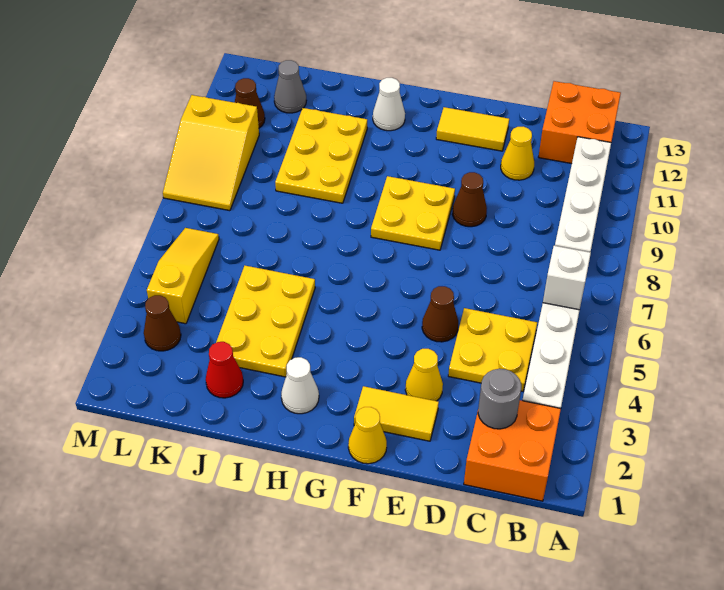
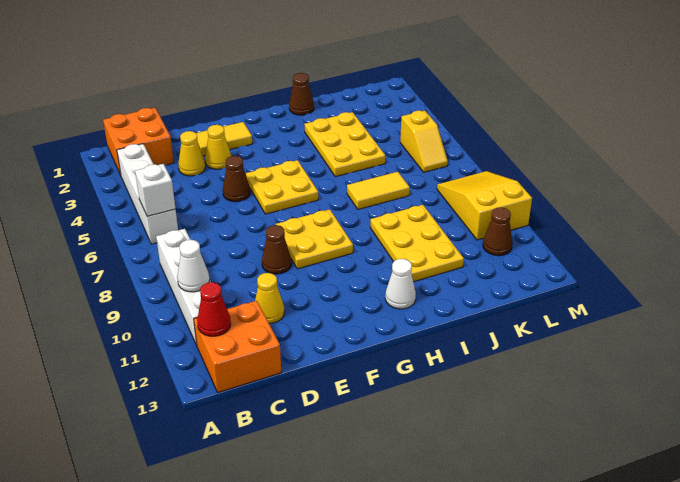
grey round brick C2 level 2 -> none
yellow plate C4:D5 level 1 -> yellow plate F5:G6 level 1
yellow tile E12:F12 level 1 -> yellow tile I7:J7 level 1
yellow cone F1 level 1 -> yellow cone D3 level 1
white cone H2 level 1 -> white cone B10 level 2
red cone J2 level 1 -> red cone B12 level 2
grey cone K12 level 1 -> none
brown cone L3 level 1 -> brown cone I1 level 1
yellow slope L4:L6 level 1 top 4 -> yellow slope L5:L6 level 1 top 5

